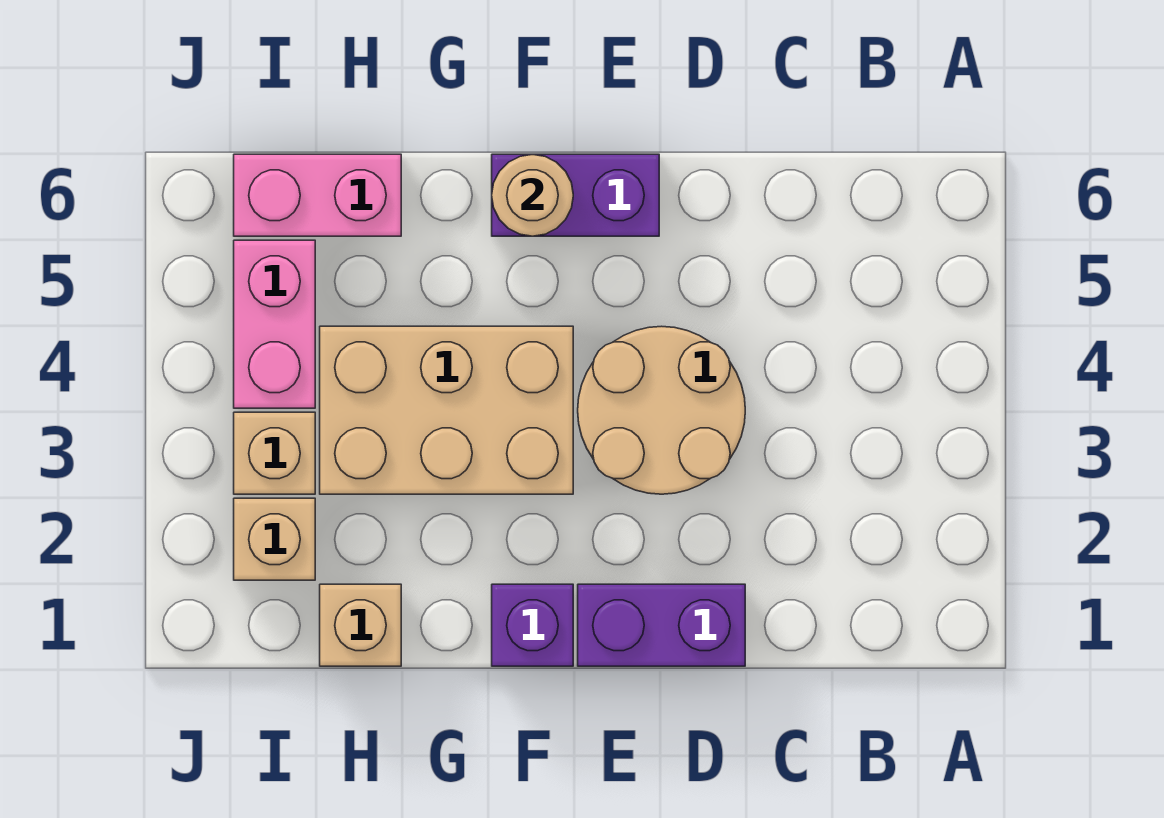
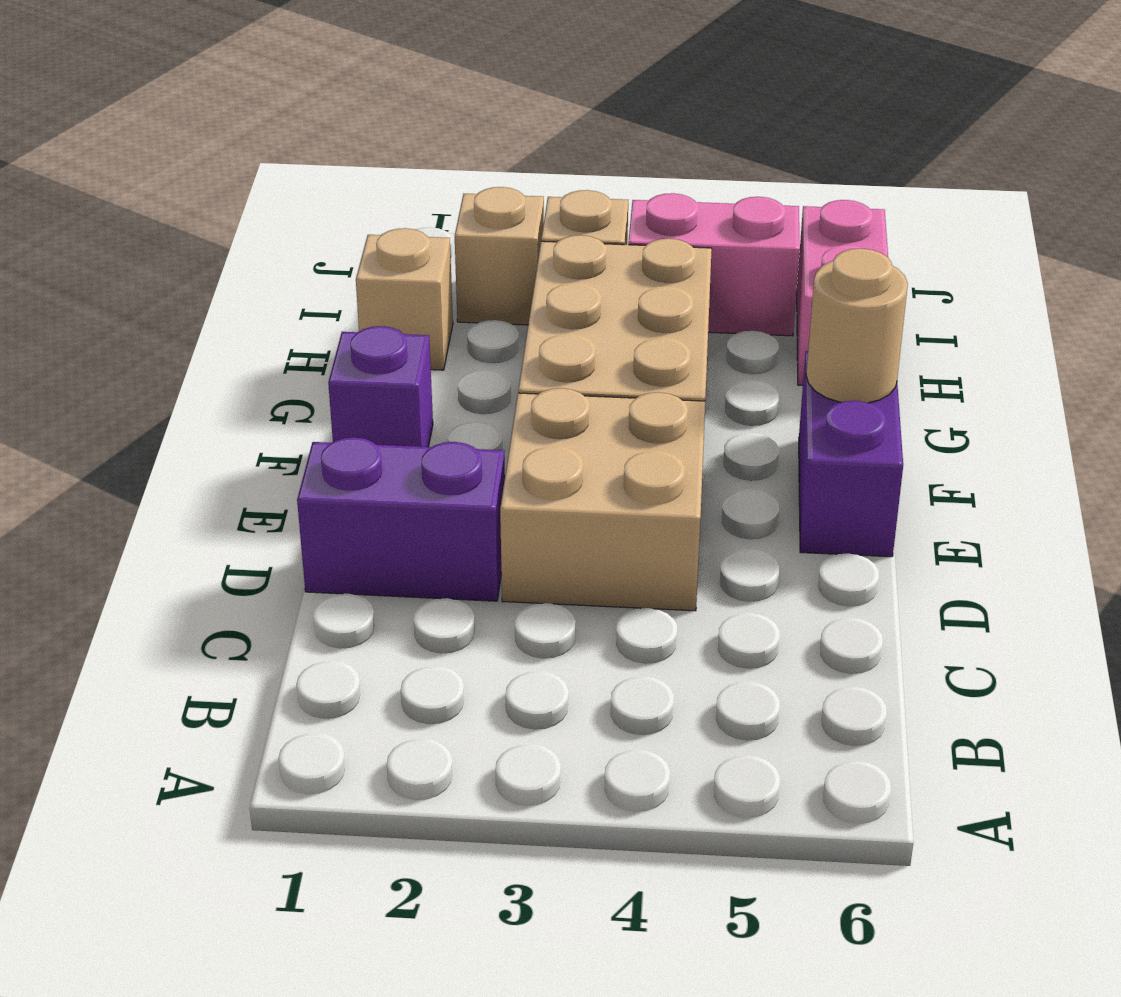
purple brick D1:E1 level 1 -> purple brick D1:D2 level 1
tan round brick D3:E4 level 1 -> tan brick D3:E4 level 1

